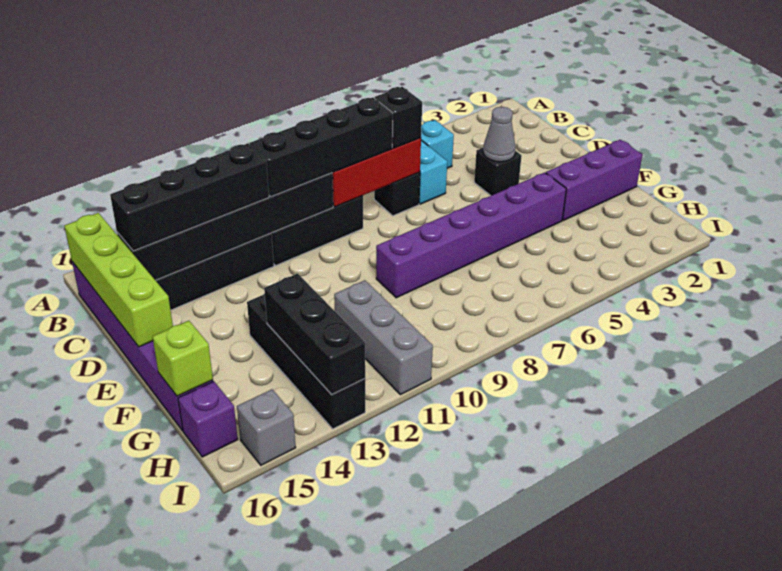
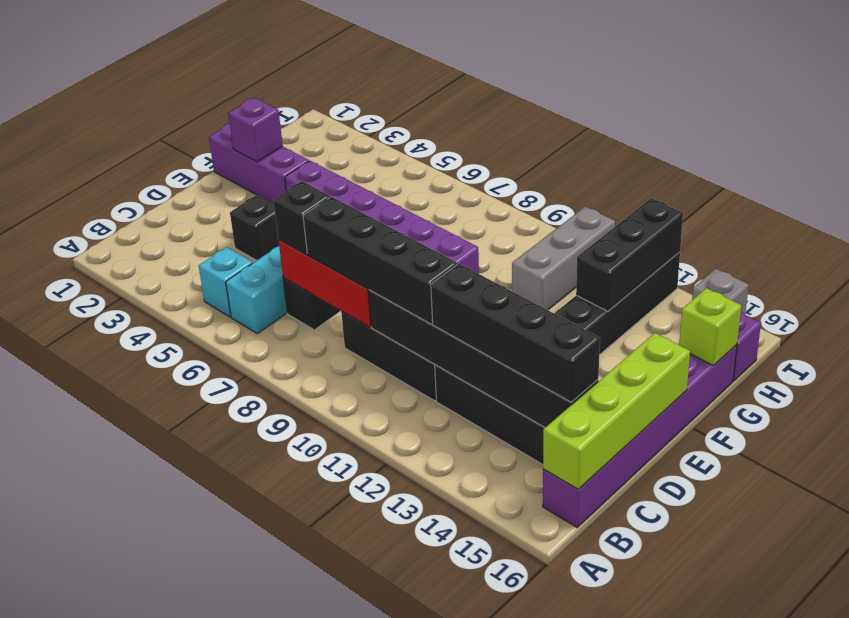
grey cone D4 level 2 -> none
none -> purple brick F2 level 2

